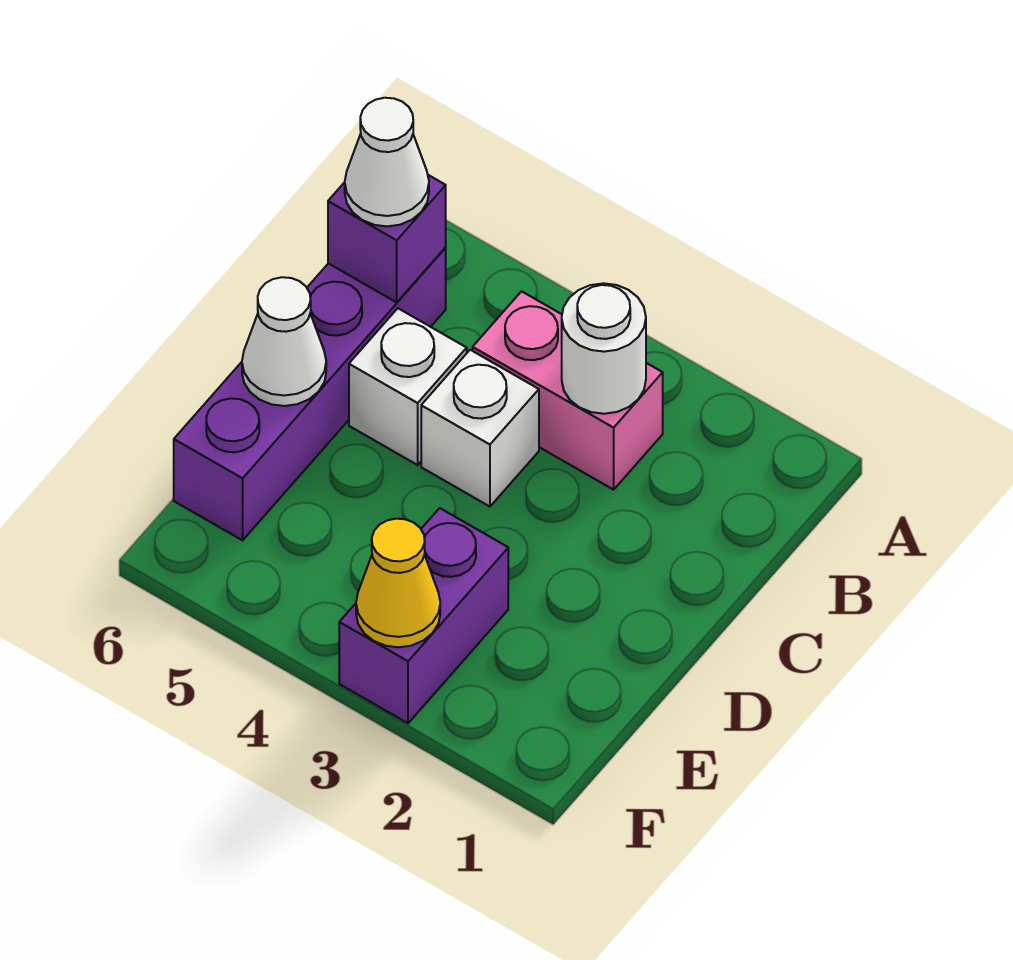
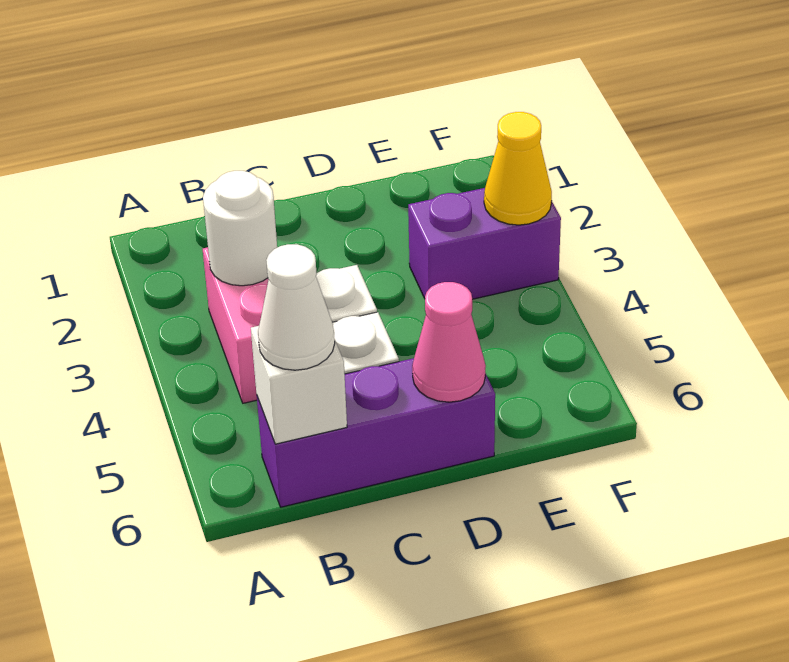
purple brick B6:E6 level 1 -> purple brick B6:D6 level 1
purple brick B6 level 2 -> white brick B6 level 2
white cone D6 level 2 -> pink cone D6 level 2

